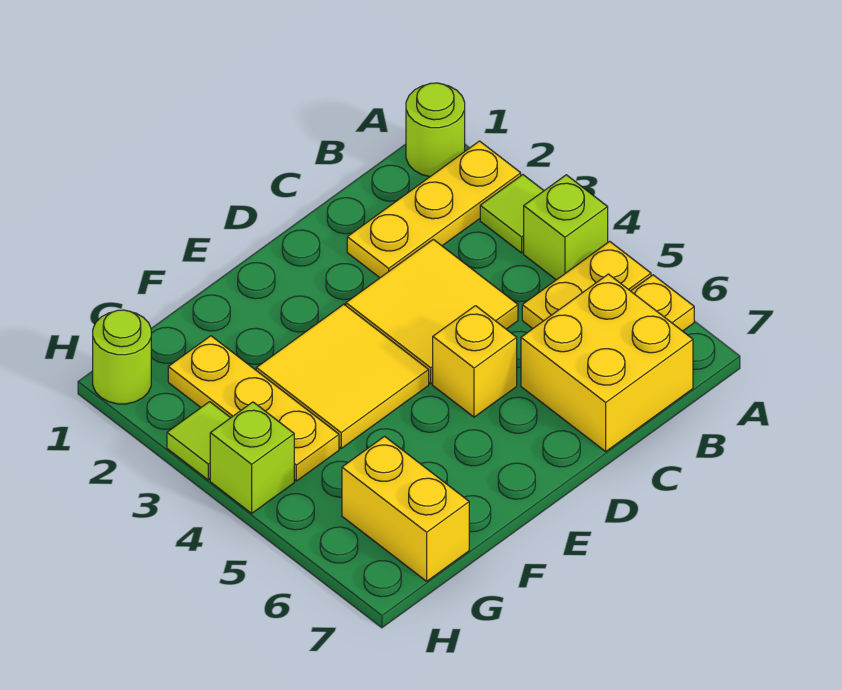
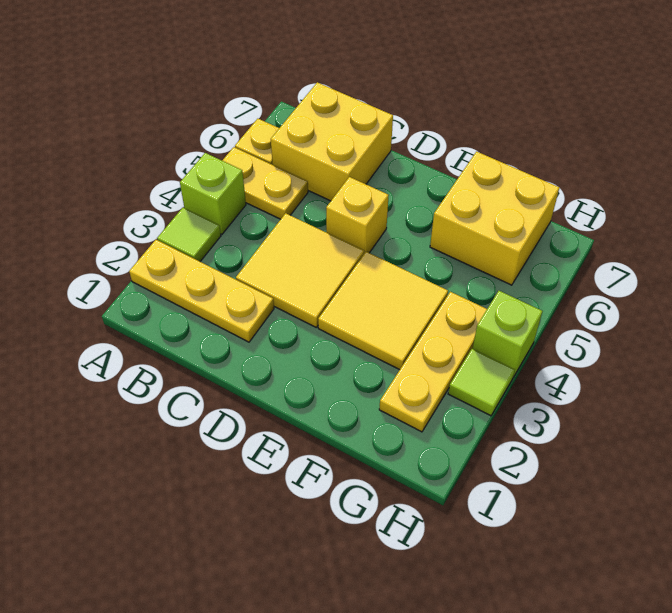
lime round brick A1 level 1 -> none
yellow brick G6:G7 level 1 -> yellow brick F6:G7 level 1
lime round brick H1 level 1 -> none

